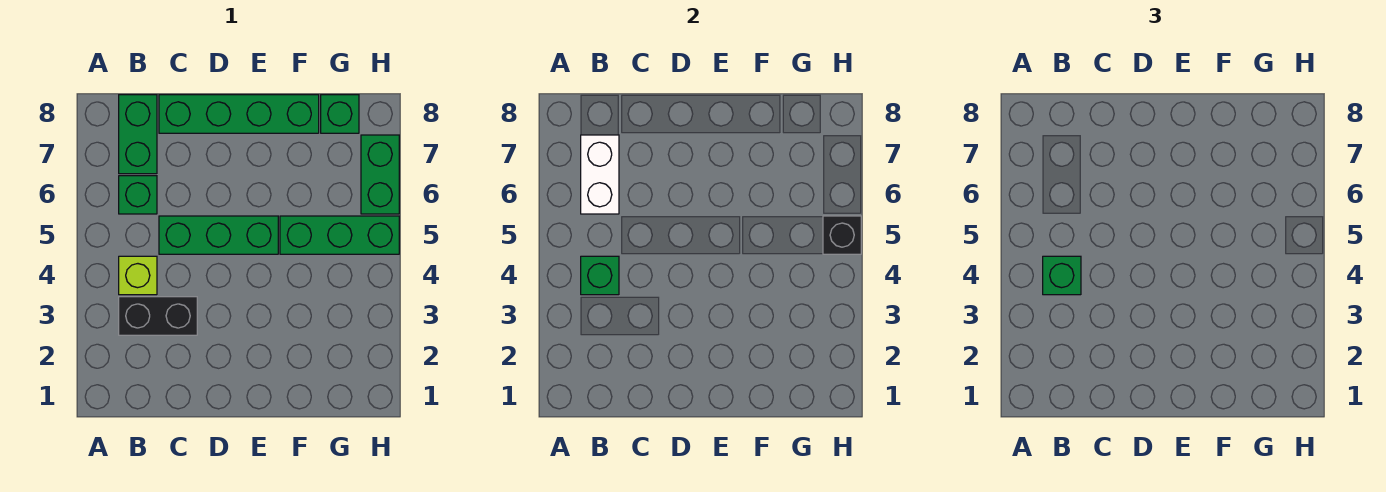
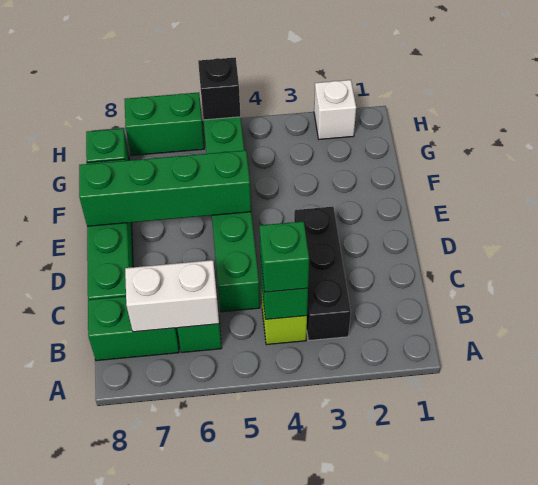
black brick B3:C3 level 1 -> black brick B3:D3 level 1
none -> green brick E5:E8 level 2
none -> white brick H2 level 1

